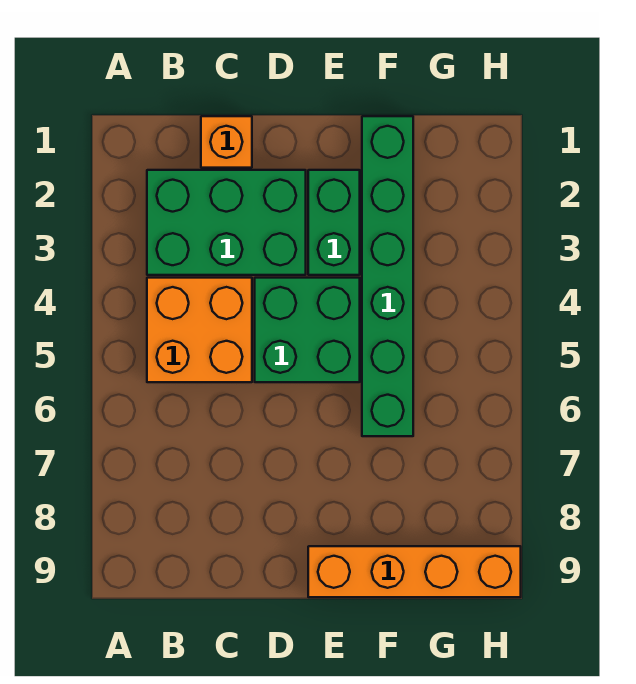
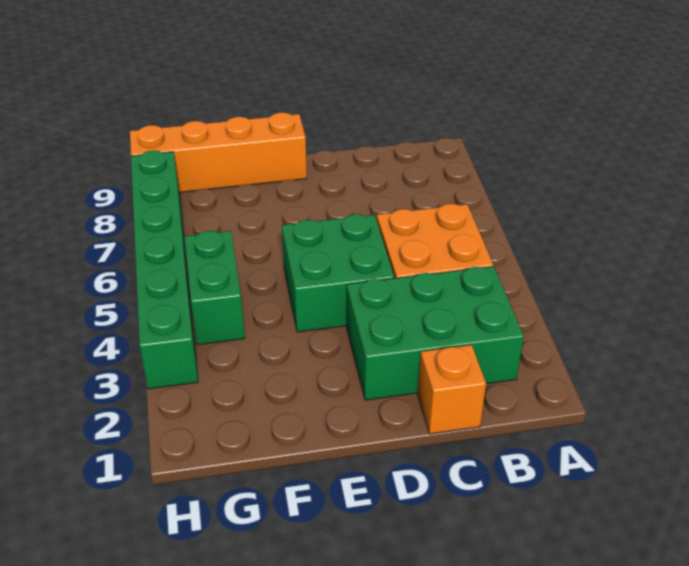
green brick E2:E3 level 1 -> green brick G4:G5 level 1
green brick F1:F6 level 1 -> green brick H3:H8 level 1

